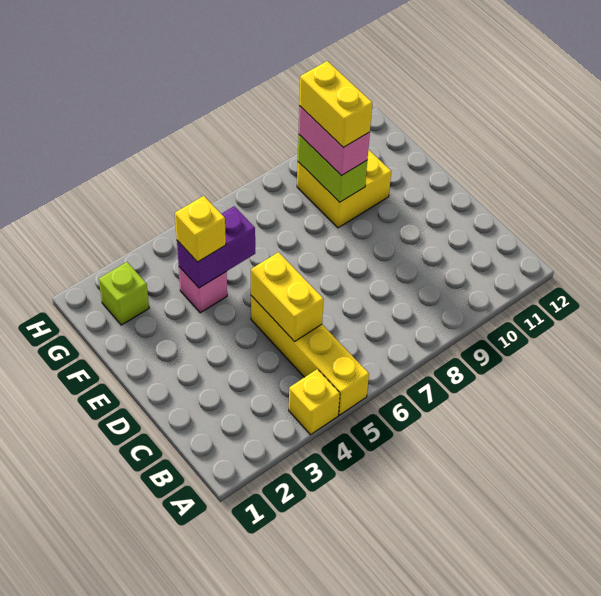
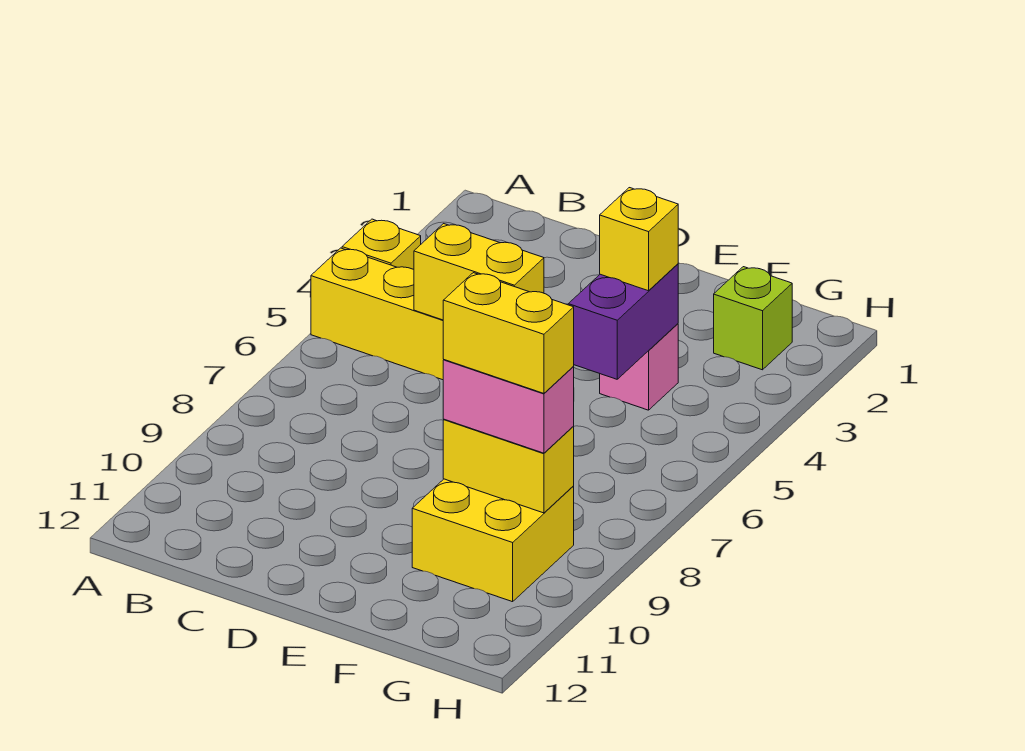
lime brick F9:G9 level 2 -> yellow brick F9:G9 level 2

